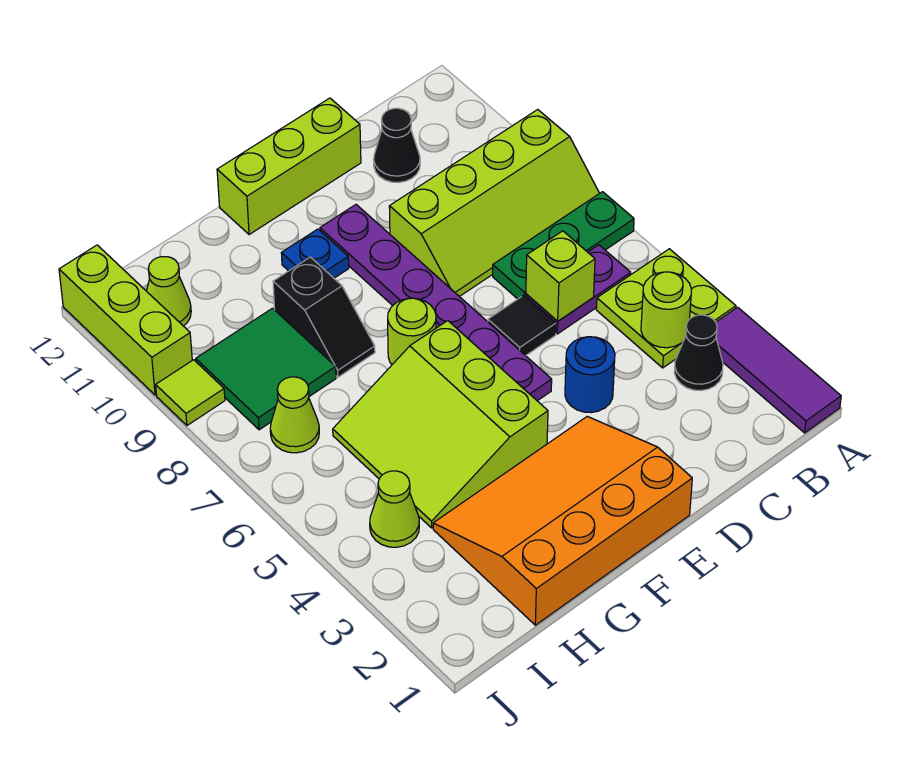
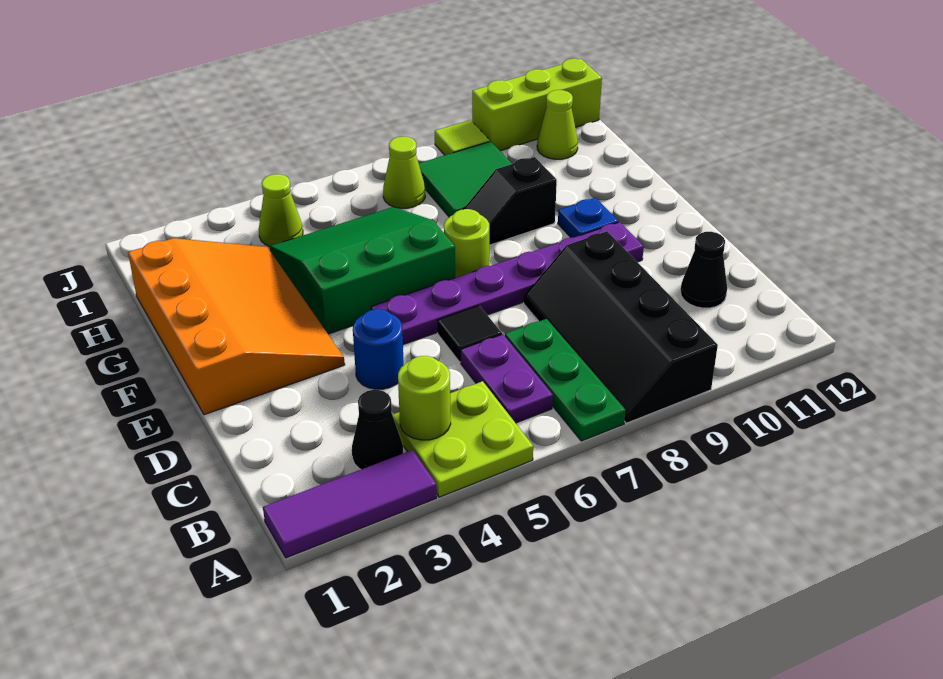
lime slope A8:D9 level 1 top 9 -> black slope A8:D9 level 1 top 9
lime brick C6 level 2 -> none
lime brick D12:F12 level 1 -> none
lime slope F4:H6 level 1 top F -> green slope F4:H6 level 1 top F

